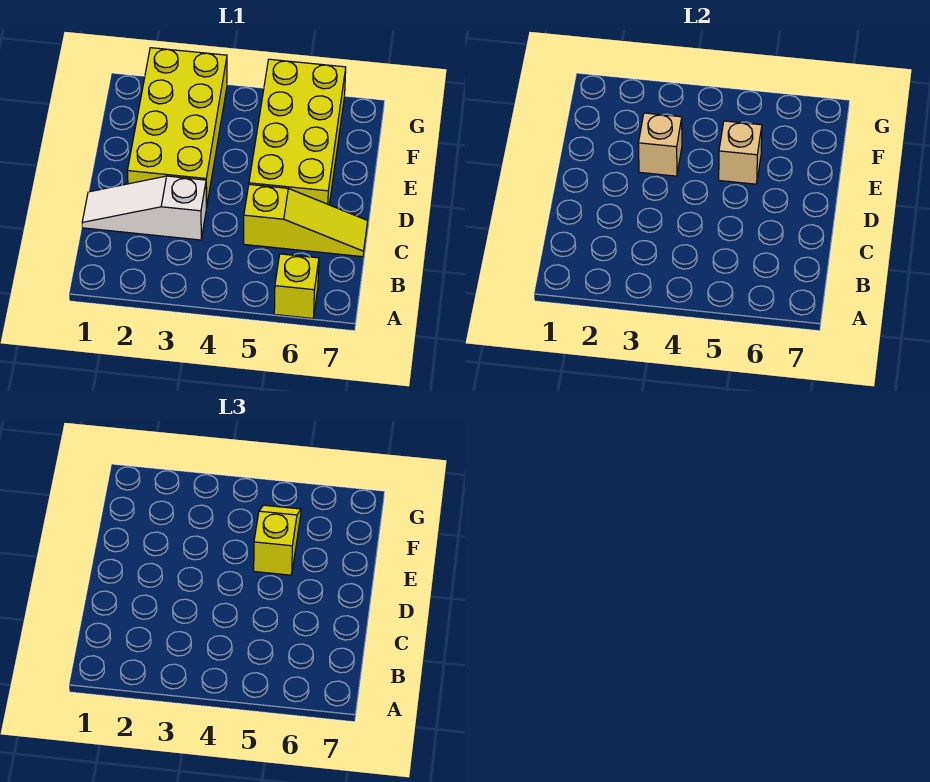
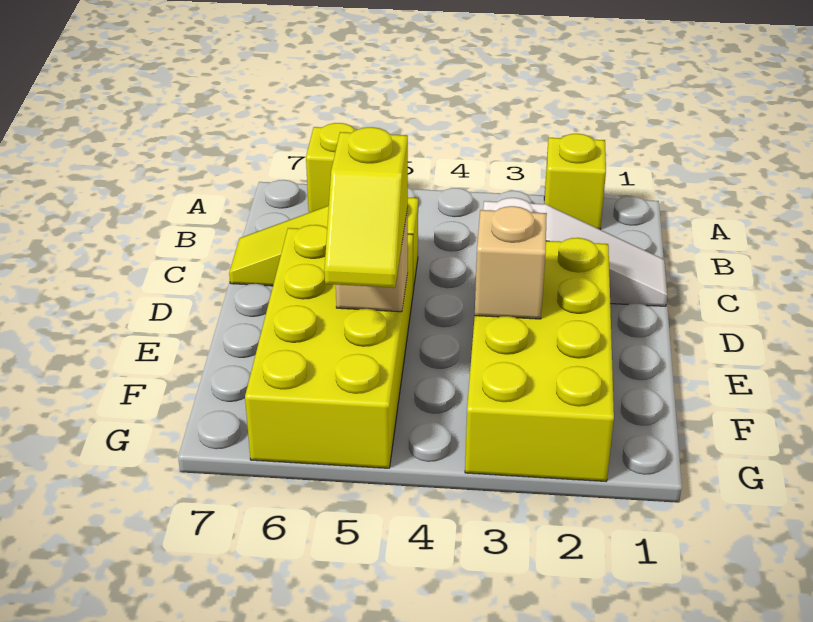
none -> yellow brick A2 level 1

